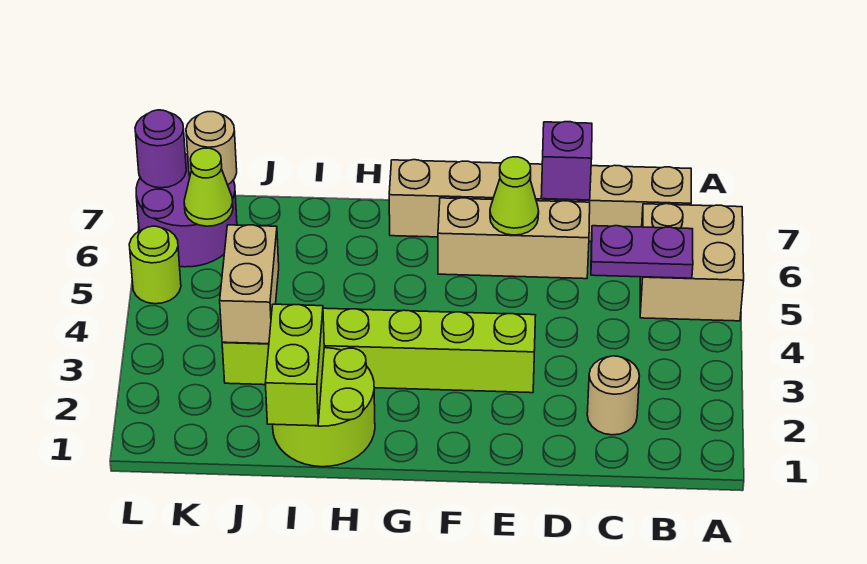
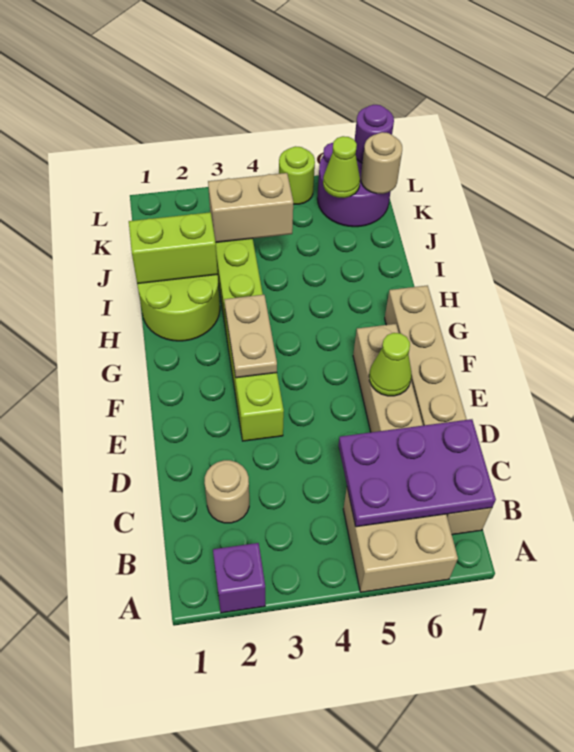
purple plate B5:C5 level 2 -> purple plate B5:C7 level 2
purple brick D7 level 2 -> purple brick A2 level 1
none -> tan plate F3:G3 level 2

